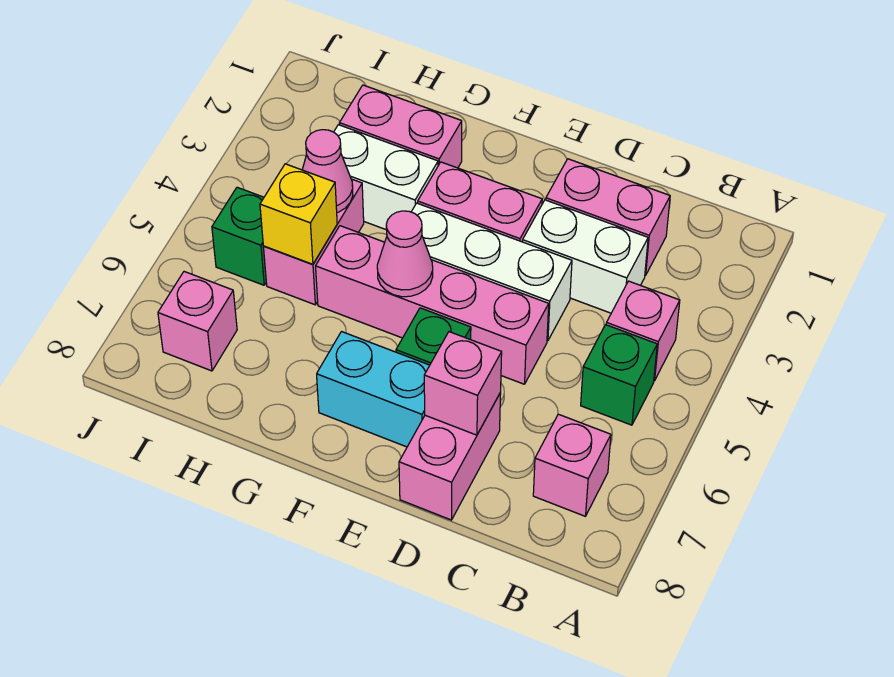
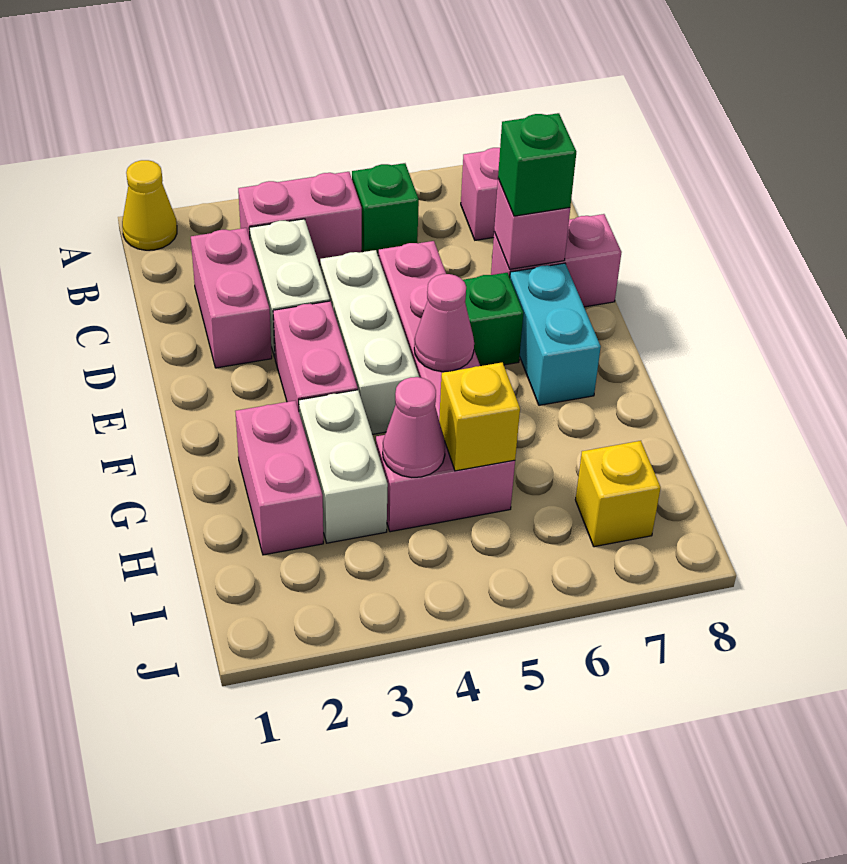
none -> yellow cone A1 level 1
pink brick B4 level 1 -> pink brick B3:B4 level 1
green brick I5 level 1 -> green brick D7 level 3
pink brick I7 level 1 -> yellow brick I7 level 1

